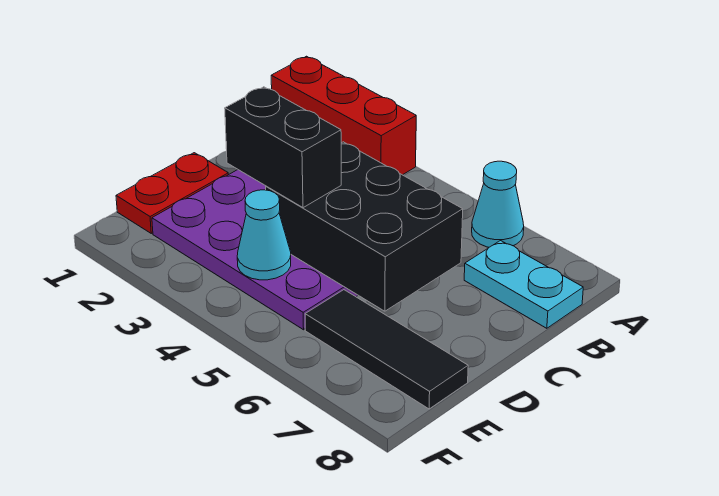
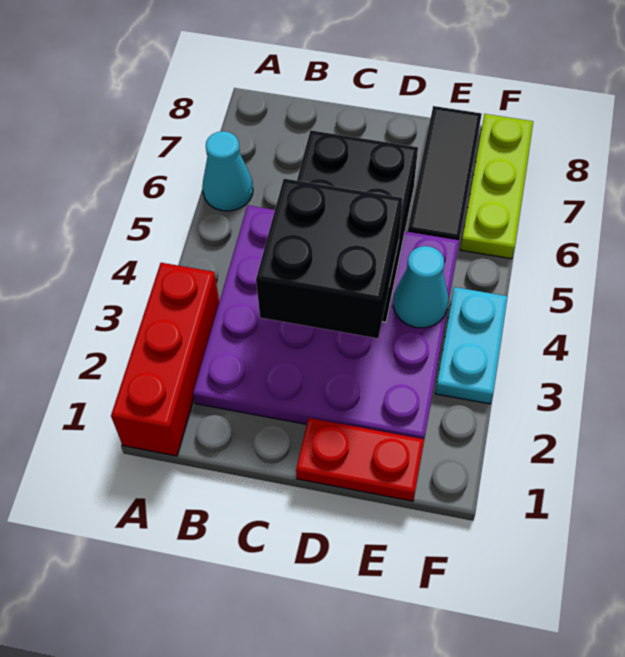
cyan plate B7:B8 level 1 -> cyan plate F3:F4 level 1
black brick D3:D4 level 3 -> black brick C3:D4 level 3
none -> lime plate F6:F8 level 1

